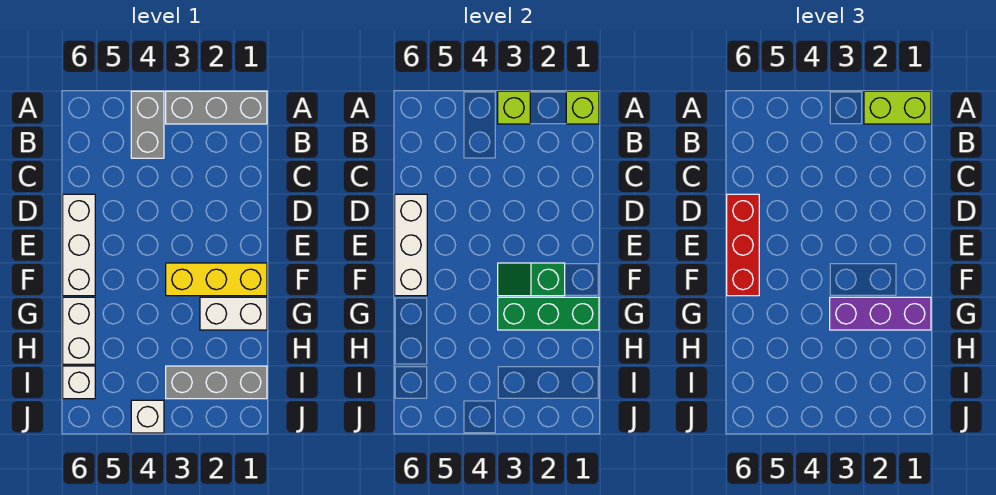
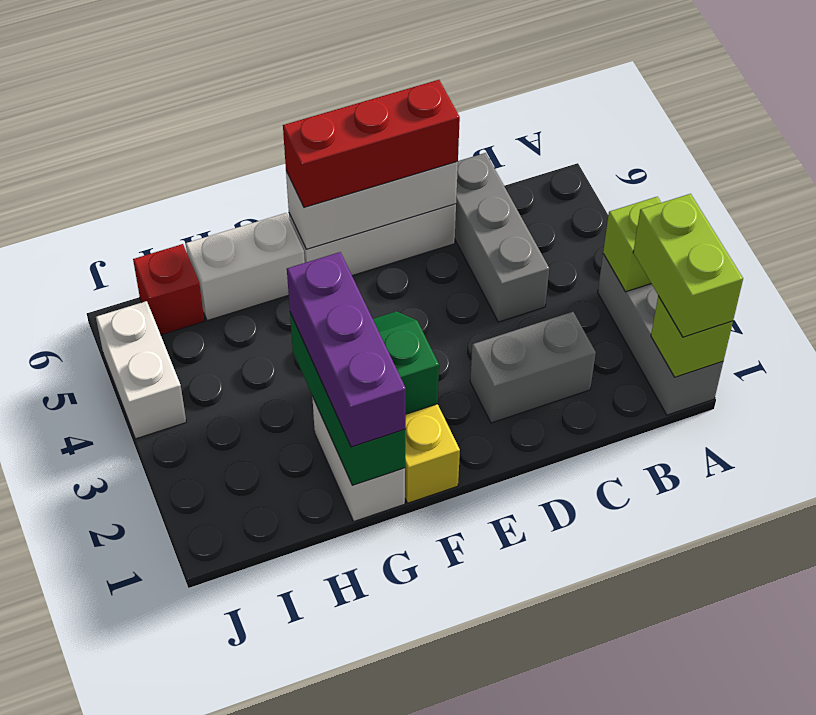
grey brick A4:B4 level 1 -> grey brick C2:D2 level 1
grey brick I1:I3 level 1 -> grey brick C4:C6 level 1
white brick I6 level 1 -> red brick I6 level 1
white brick J4 level 1 -> white brick J4:J5 level 1

